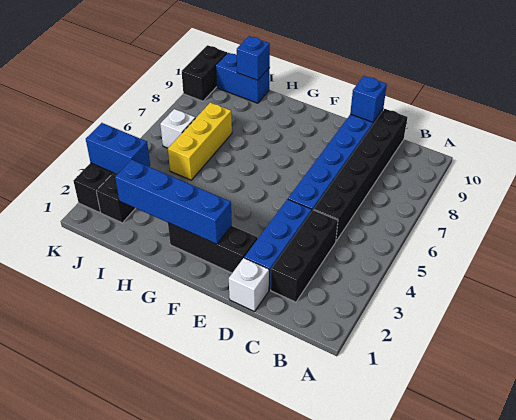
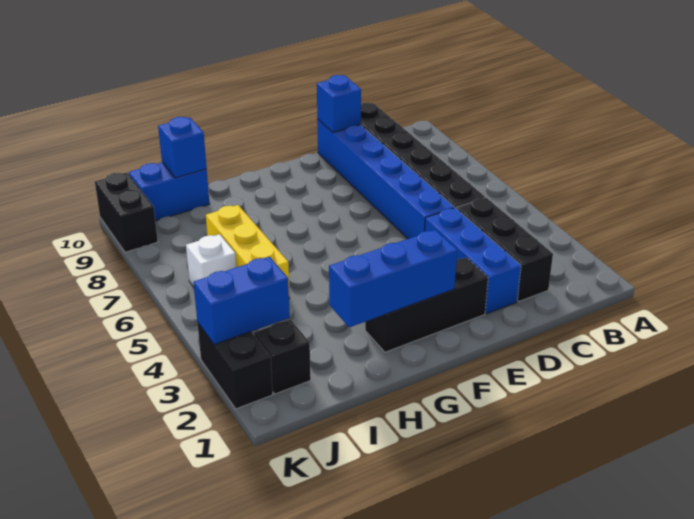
white brick D1 level 1 -> none
blue brick F2:I2 level 2 -> blue brick F2:H2 level 2

